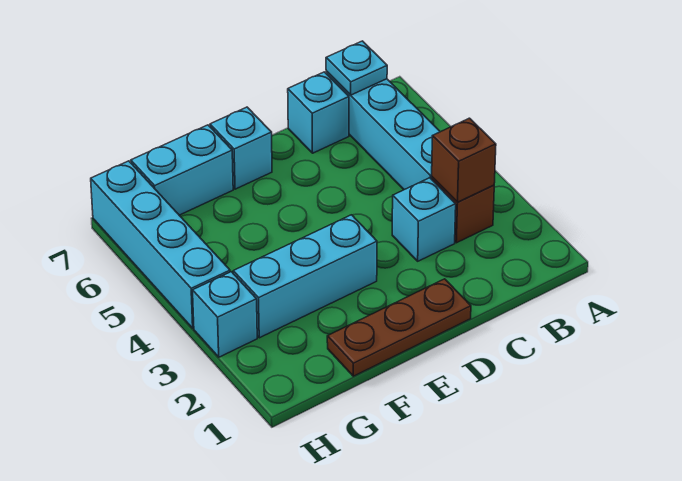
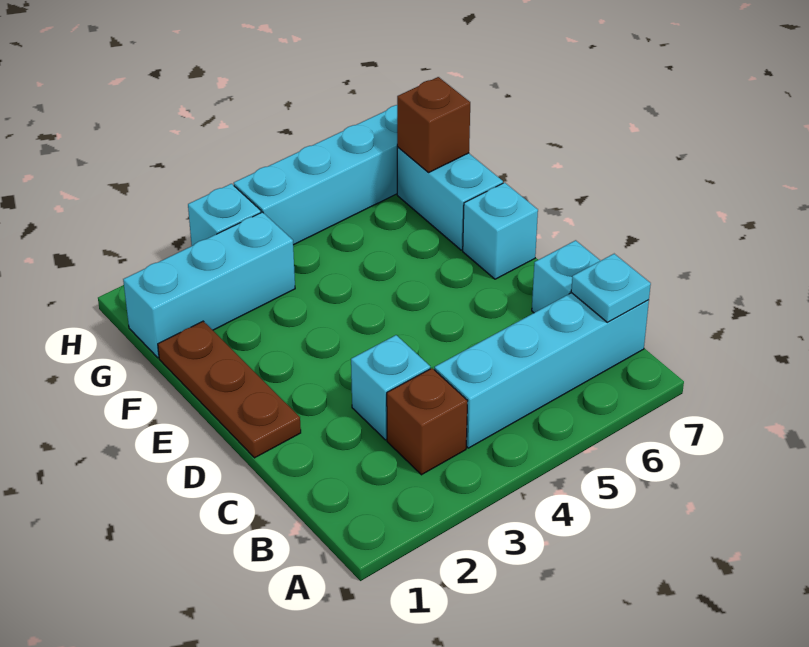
brown brick B3 level 2 -> brown brick G7 level 2
cyan brick E3:G3 level 1 -> cyan brick G1:G3 level 1

